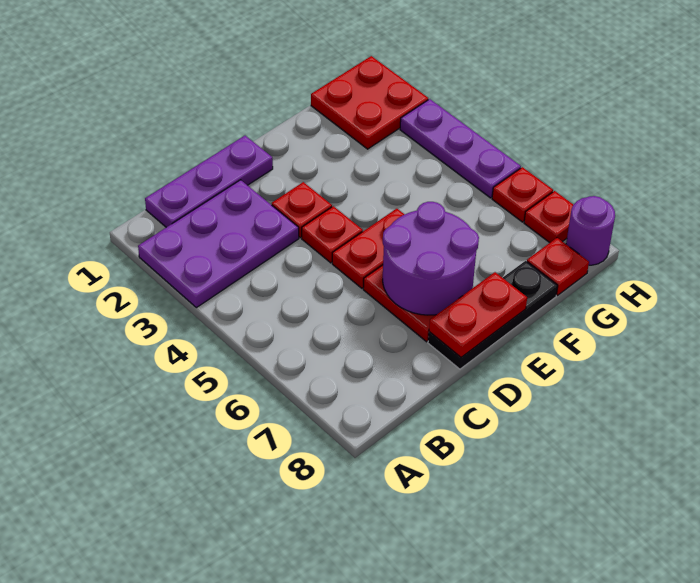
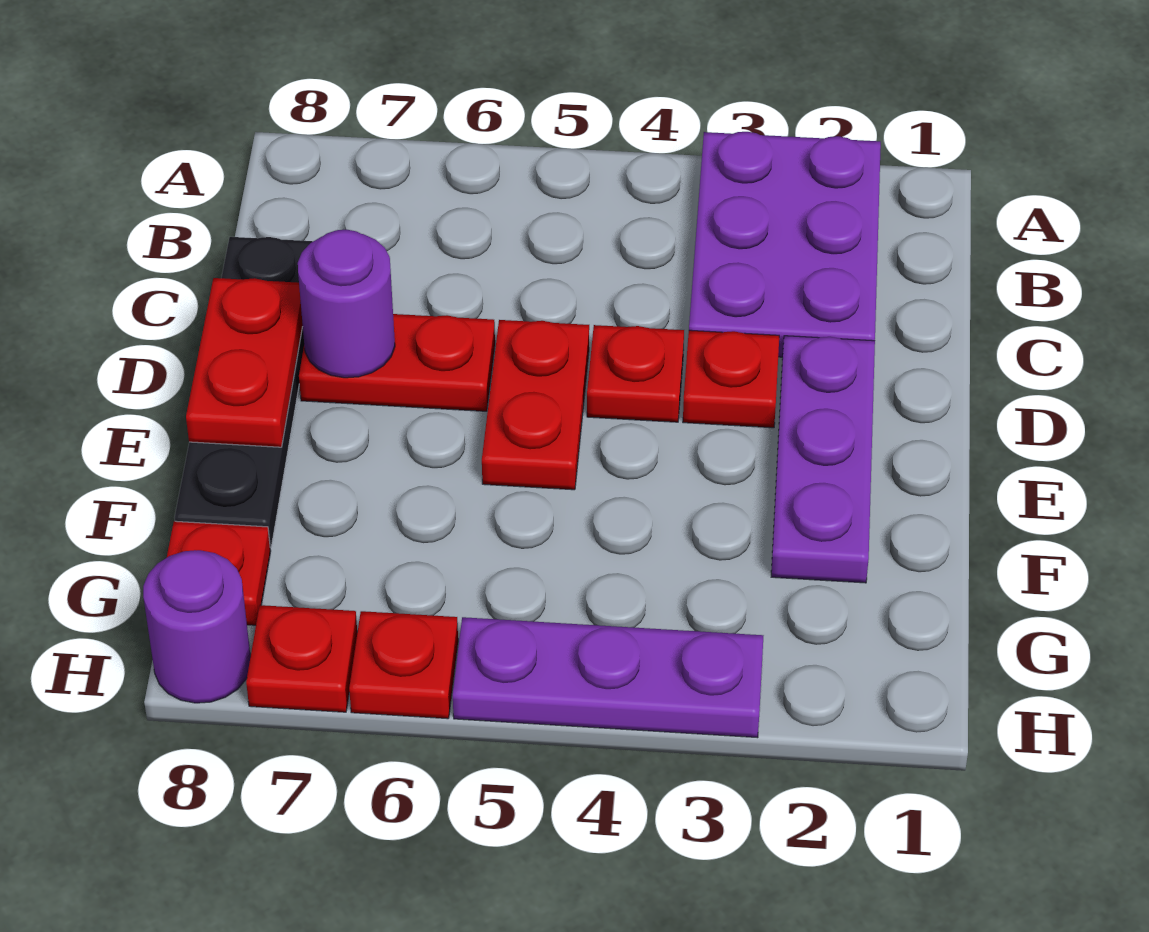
purple plate B1:D1 level 1 -> purple plate D2:F2 level 1
purple round brick D6:E7 level 2 -> purple round brick D7 level 2
black plate D8:F8 level 1 -> black plate C8:F8 level 1
red plate G1:H2 level 1 -> none

